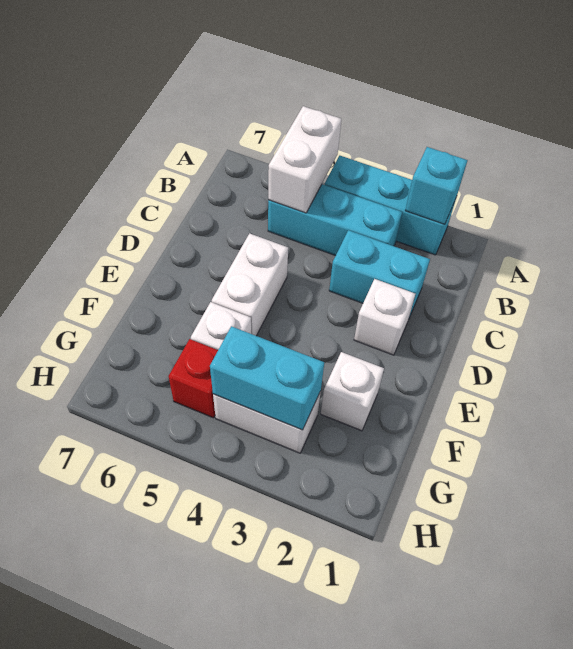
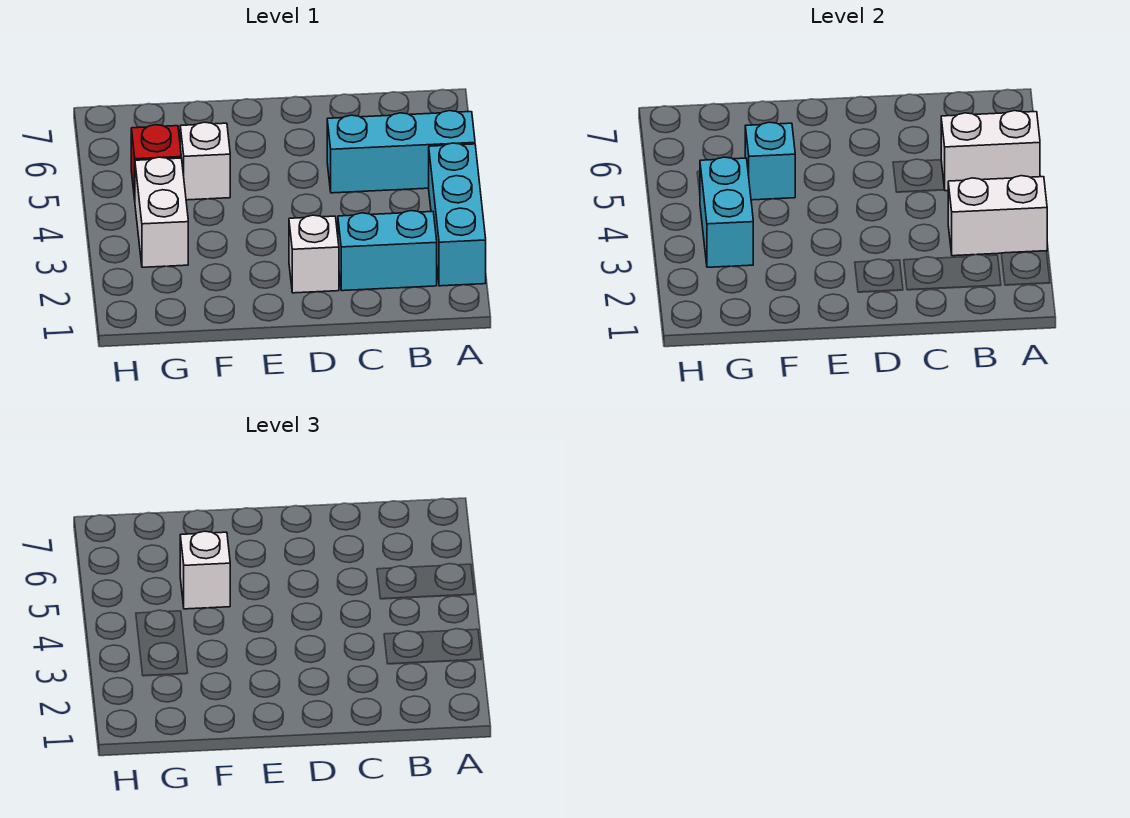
cyan brick A2 level 2 -> cyan brick F5 level 2
cyan brick B3:B5 level 1 -> cyan brick A5:C5 level 1
cyan brick C2:C3 level 1 -> cyan brick B2:C2 level 1
white brick D5:E5 level 1 -> white brick A3:B3 level 2
white brick F2 level 1 -> white brick F5 level 3

